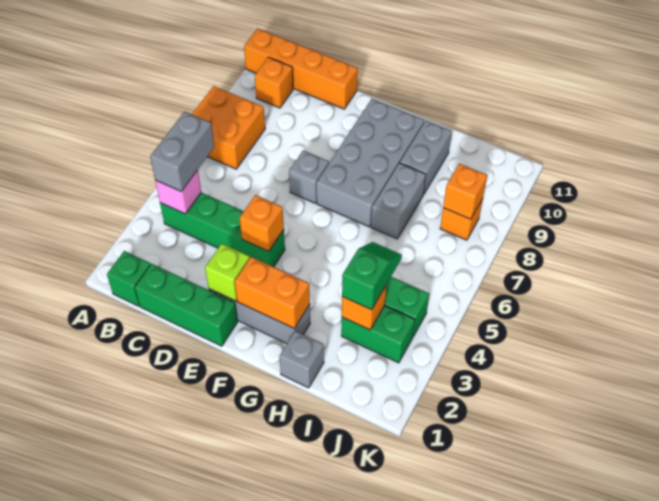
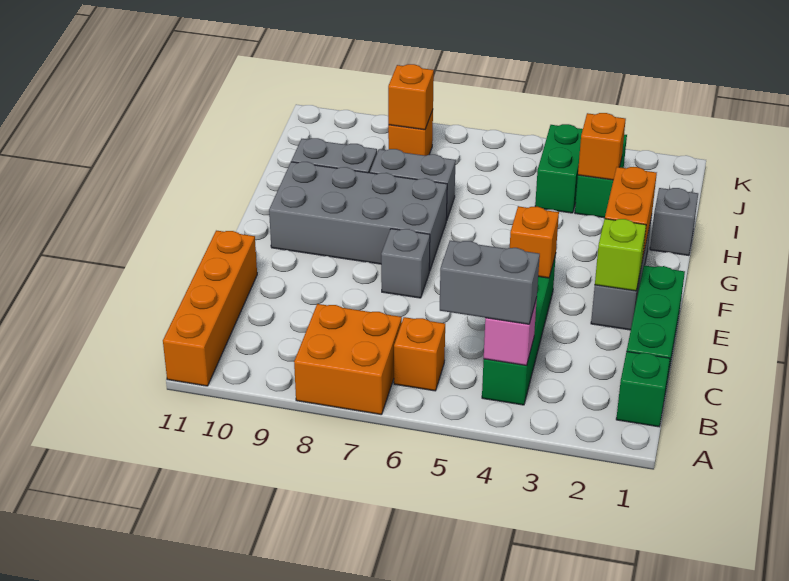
orange brick B10 level 1 -> orange brick B6 level 1
green slope I3:I4 level 3 top 3 -> none

